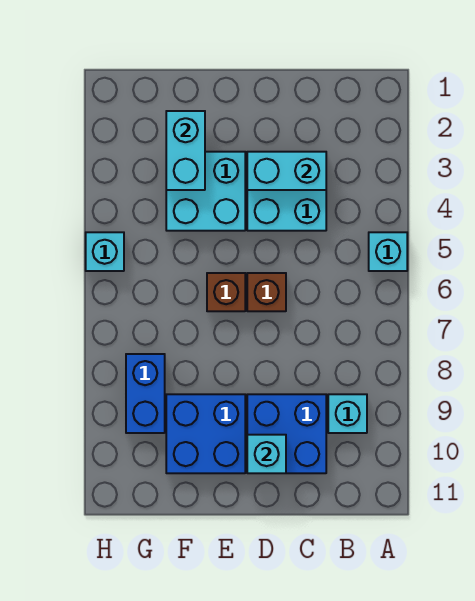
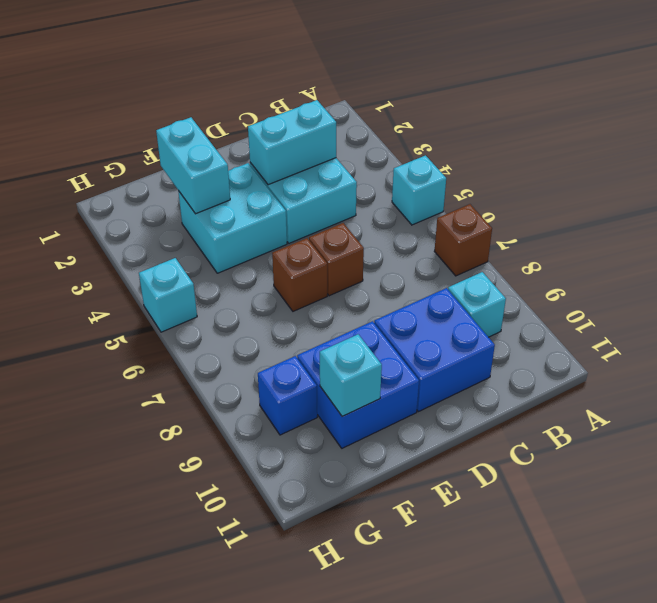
none -> brown brick A7 level 1
cyan brick D10 level 2 -> cyan brick F10 level 2
blue brick G8:G9 level 1 -> blue brick G9 level 1

